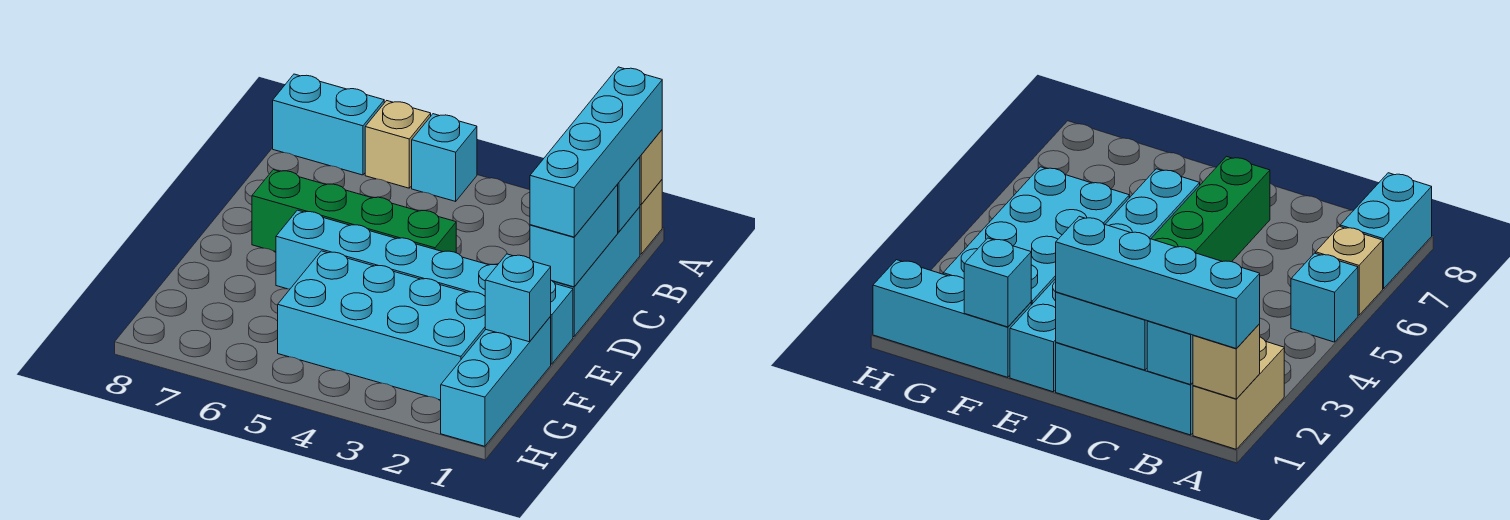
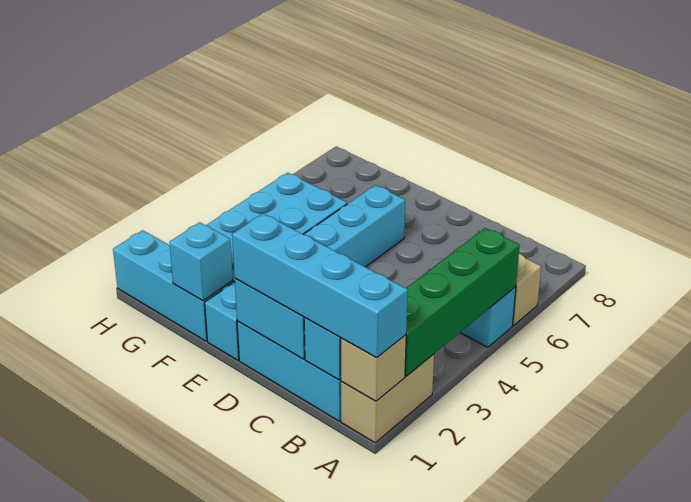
cyan brick A7:A8 level 1 -> none
green brick D4:D7 level 1 -> green brick A2:A5 level 2

